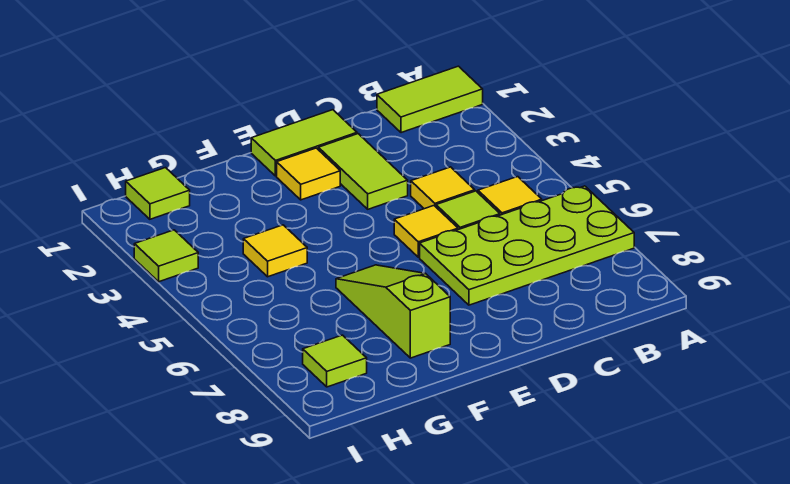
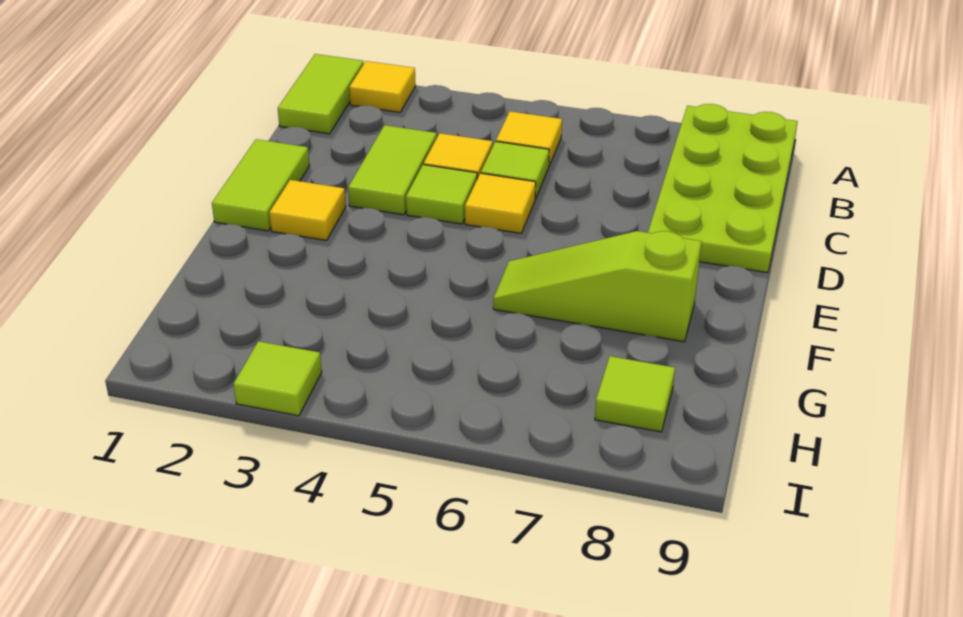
lime plate A6:D7 level 1 -> lime plate A8:D9 level 1
lime tile D2:D3 level 1 -> lime tile C3:D3 level 1
yellow tile G4 level 1 -> yellow tile A2 level 1
lime tile H1 level 1 -> lime tile D4 level 1

